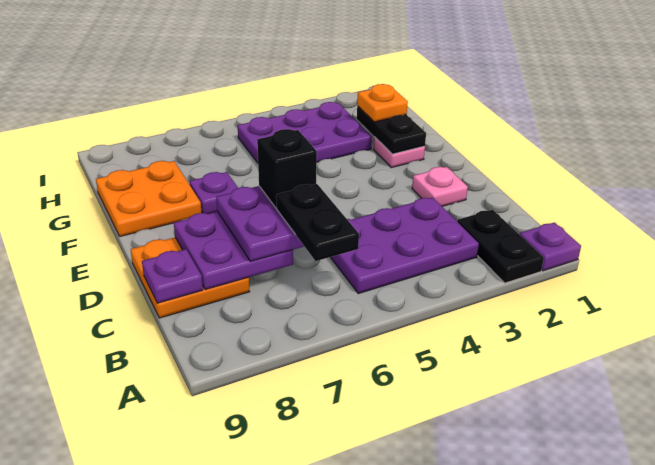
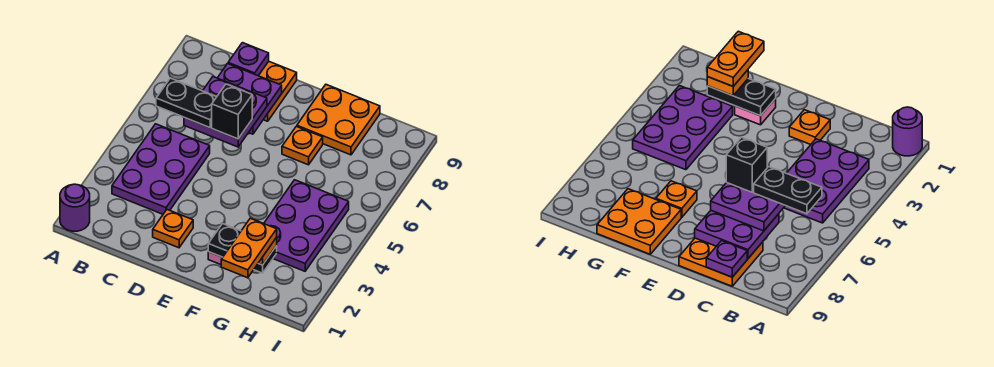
purple plate A1 level 1 -> purple round brick A1 level 1
black plate A2:B2 level 1 -> none
pink plate D2 level 1 -> orange plate D2 level 1
purple plate F7 level 1 -> orange plate F7 level 1
none -> orange plate G1:G2 level 4

